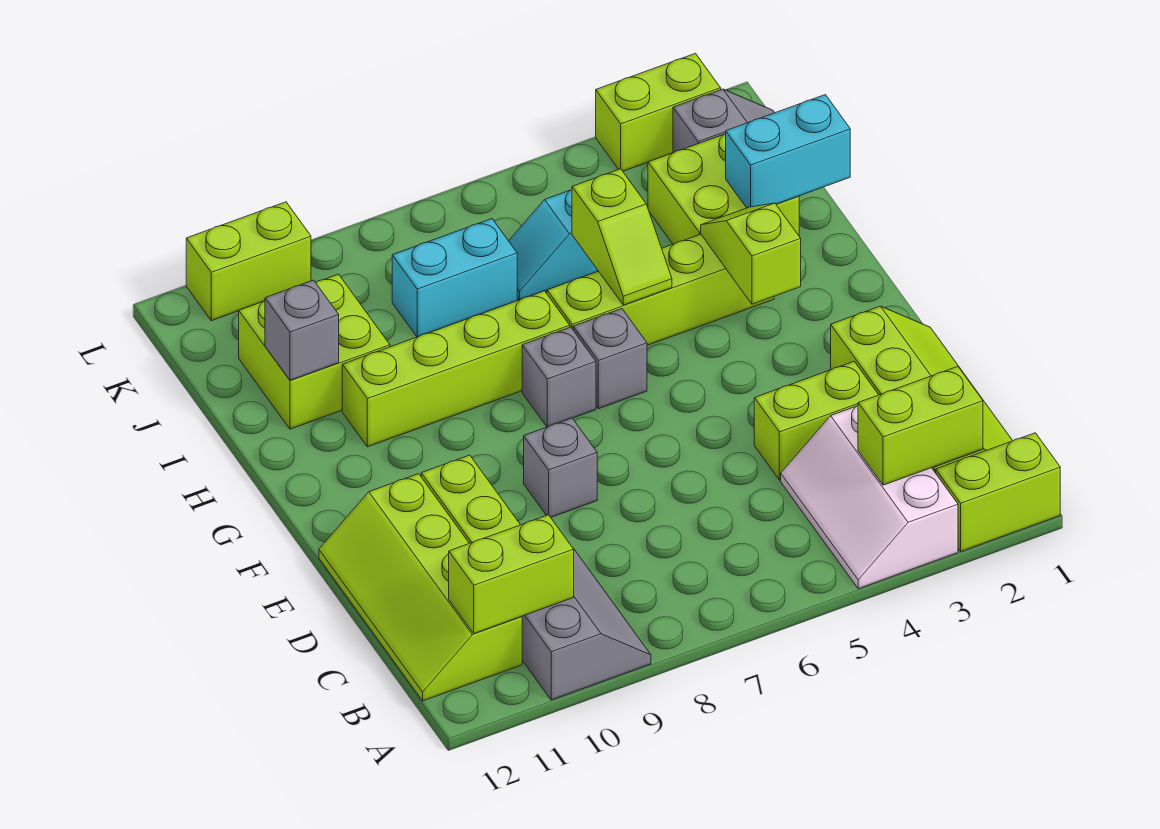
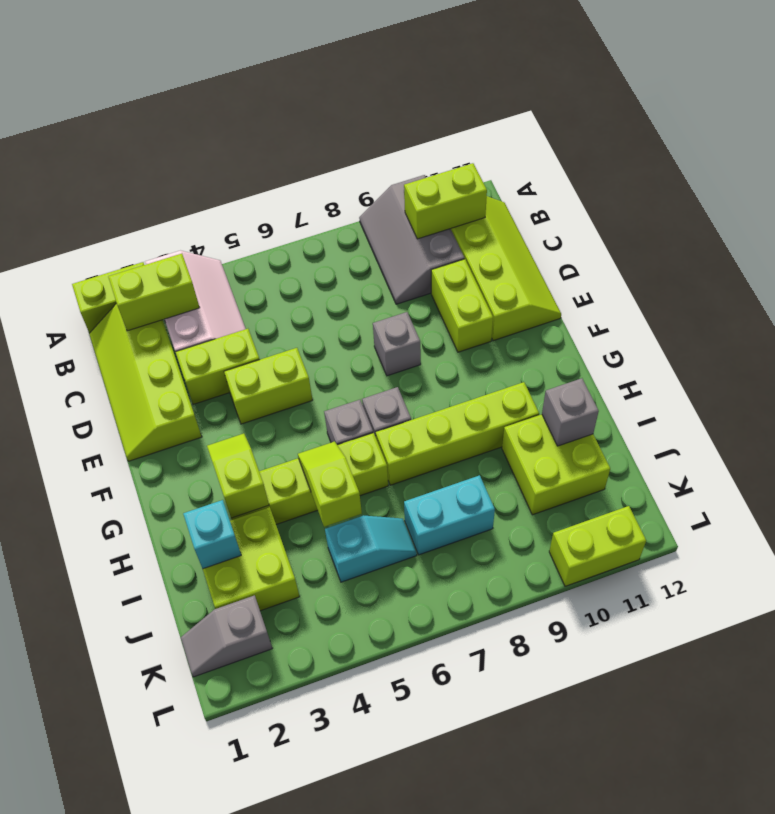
lime slope G3:H3 level 2 top G -> lime slope G3:H3 level 2 top H
cyan brick I1:I2 level 2 -> cyan brick I2 level 2
lime brick L2:L3 level 1 -> lime brick E4:E5 level 1

